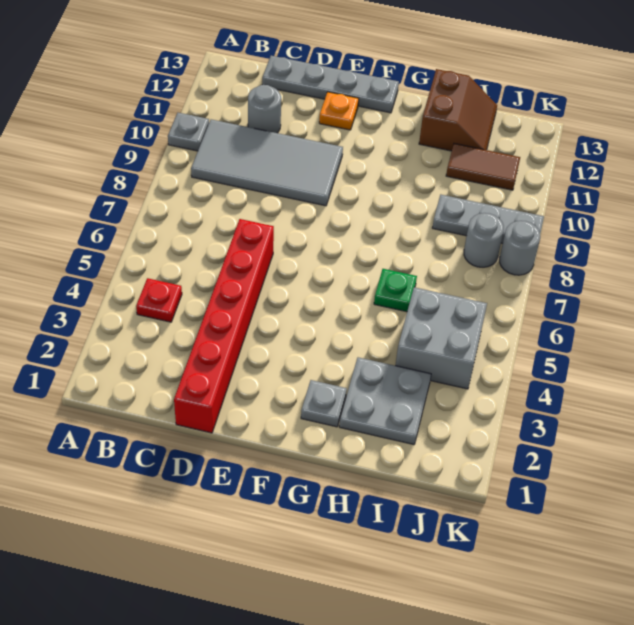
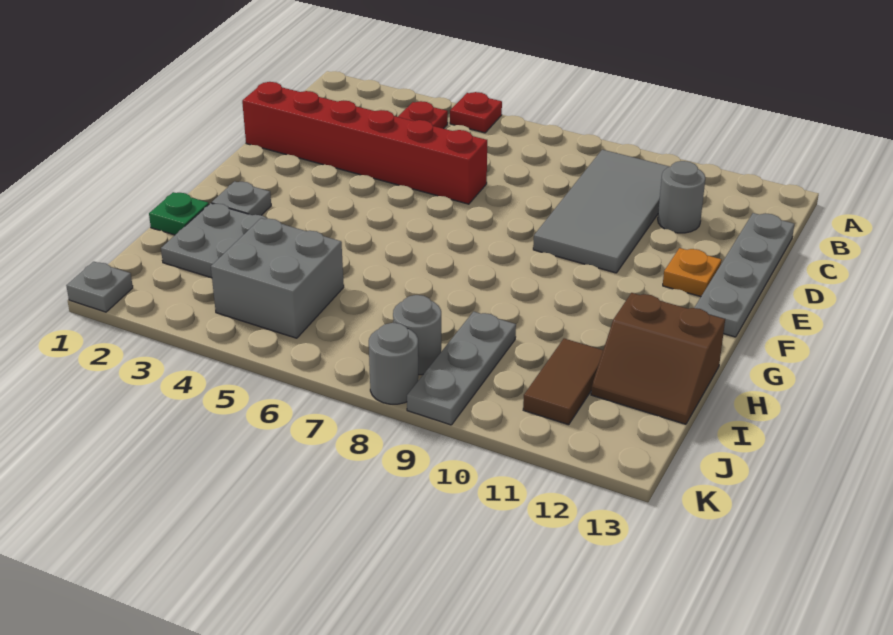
none -> red plate A5 level 1
grey plate A10 level 1 -> grey plate K1 level 1
green plate H6 level 1 -> green plate H1 level 1

